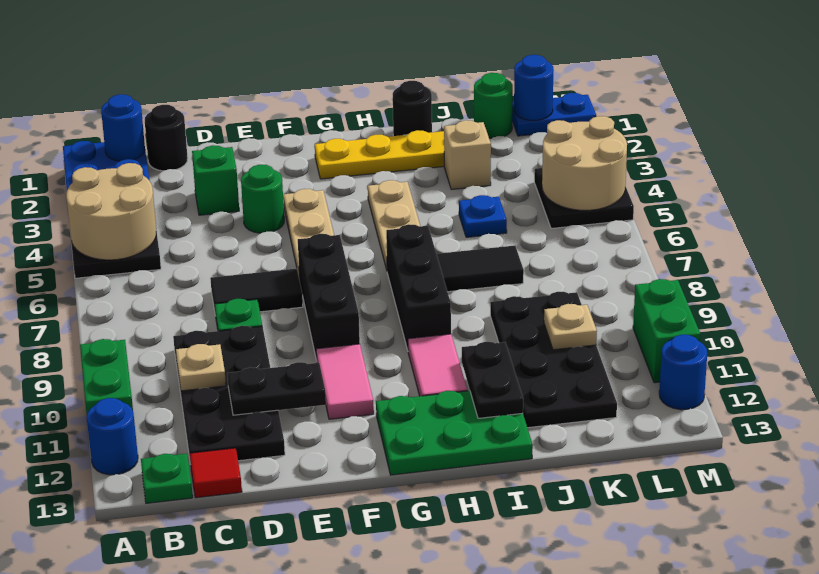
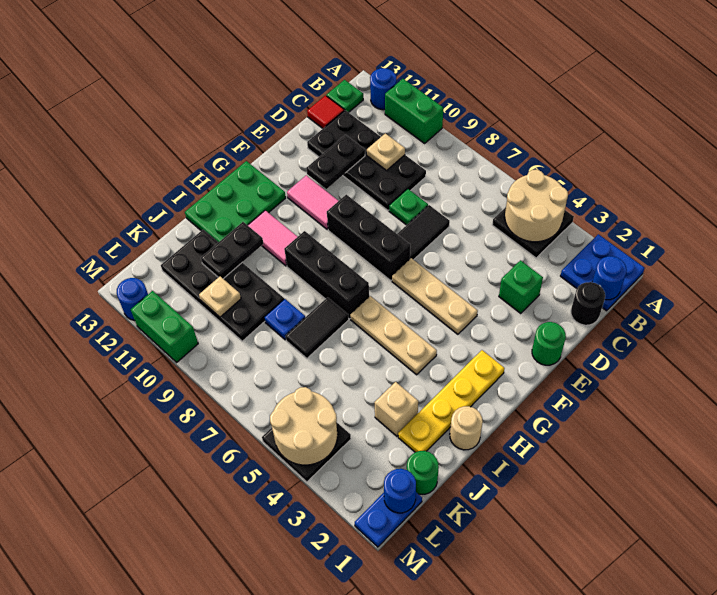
green round brick E4 level 1 -> green round brick E1 level 1
black round brick I1 level 1 -> tan round brick I1 level 1
black plate I11:I12 level 2 -> black plate I11:J11 level 2
blue plate J5 level 1 -> blue plate J8 level 1

